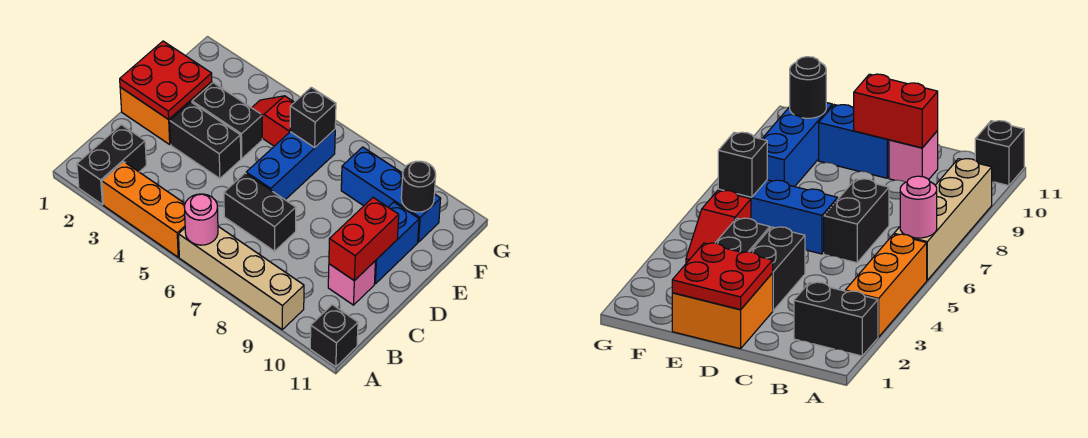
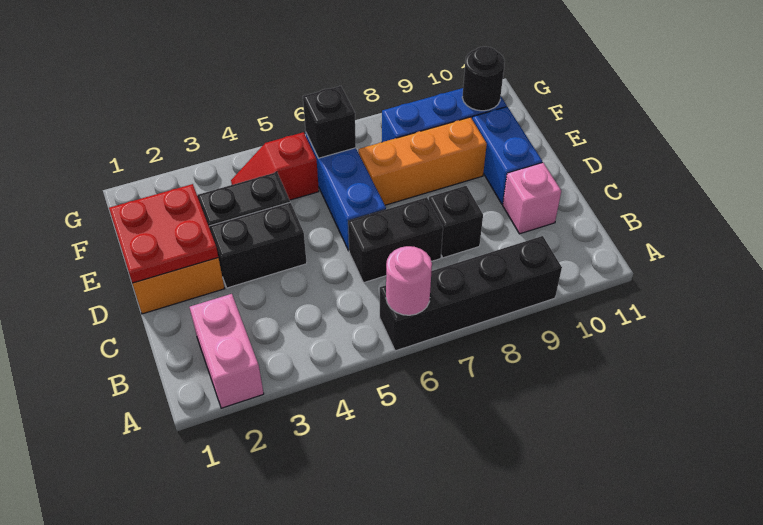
black brick A2:B2 level 1 -> pink brick A2:B2 level 1
orange brick A3:A5 level 1 -> orange brick E7:E9 level 1
tan brick A6:A9 level 1 -> black brick A6:A9 level 1
black brick A11 level 1 -> black brick C8 level 1
red brick C10:D10 level 2 -> none

